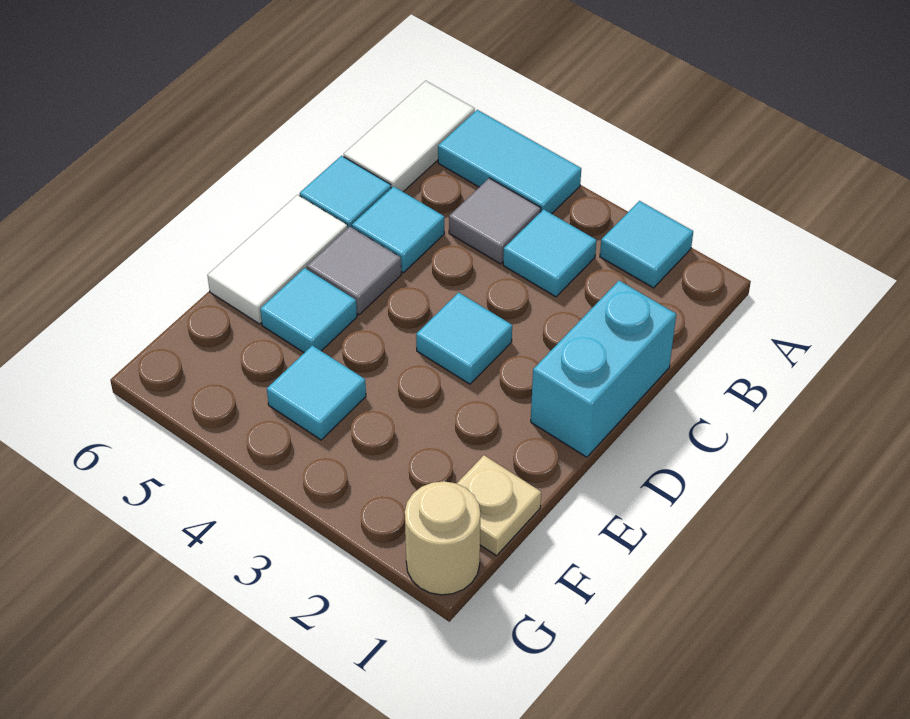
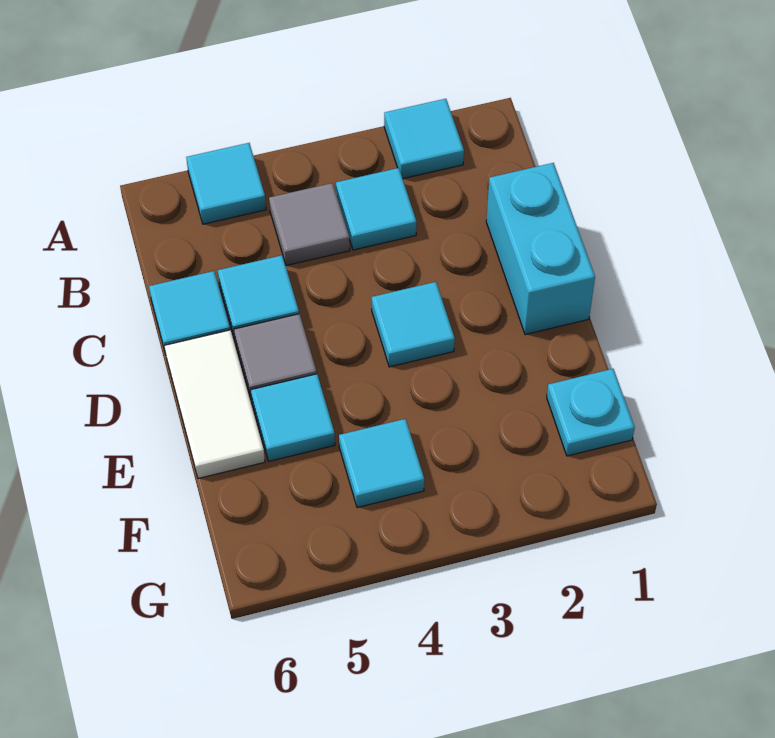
cyan tile A4:A5 level 1 -> cyan tile A5 level 1
white tile A6:B6 level 1 -> none
tan plate F1 level 1 -> cyan plate F1 level 1
tan round brick G1 level 1 -> none

